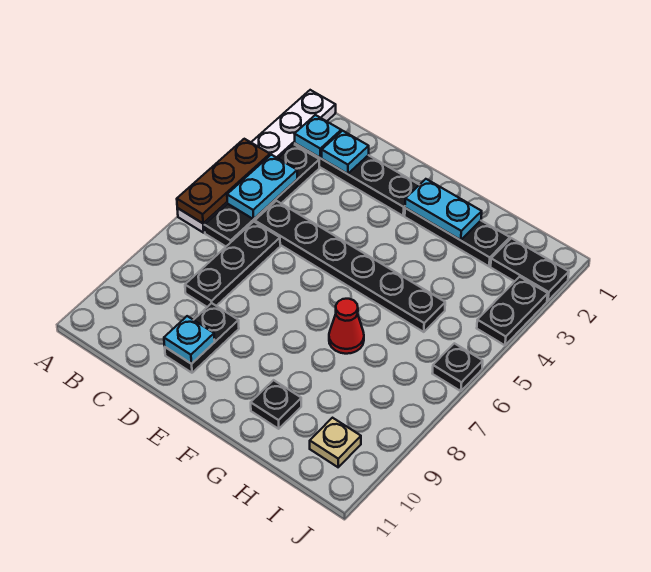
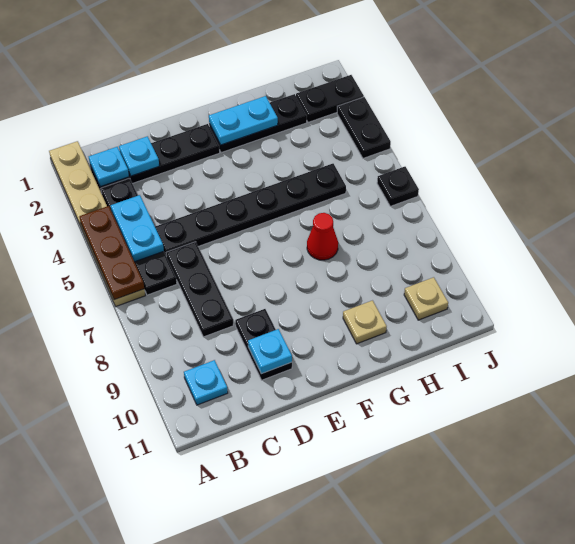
white plate A1:A6 level 1 -> tan plate A1:A6 level 1
none -> cyan plate B10 level 1
black plate G10 level 1 -> tan plate G10 level 1

